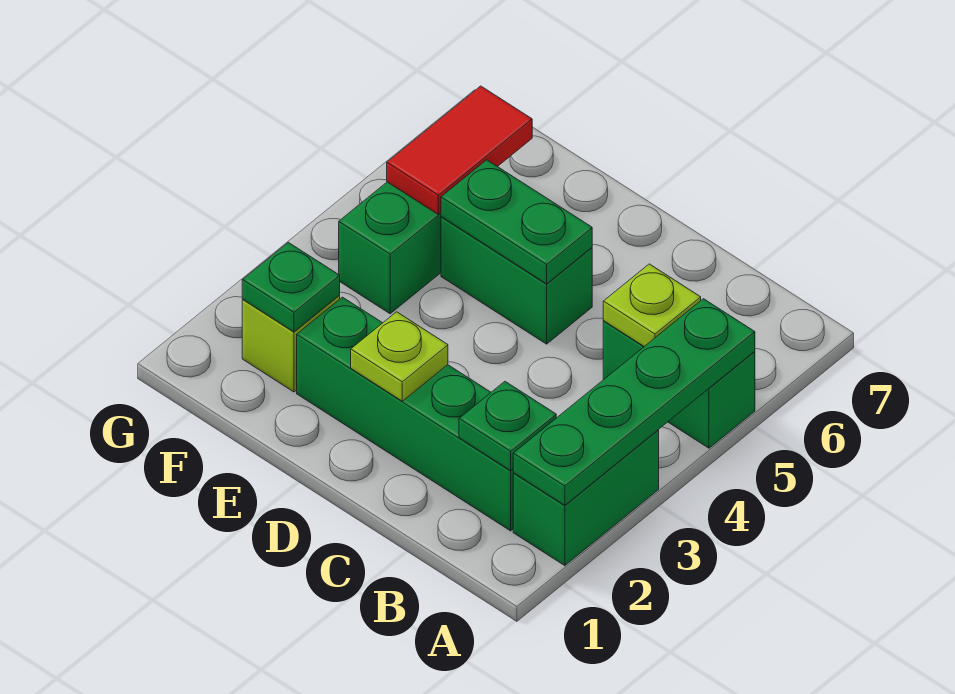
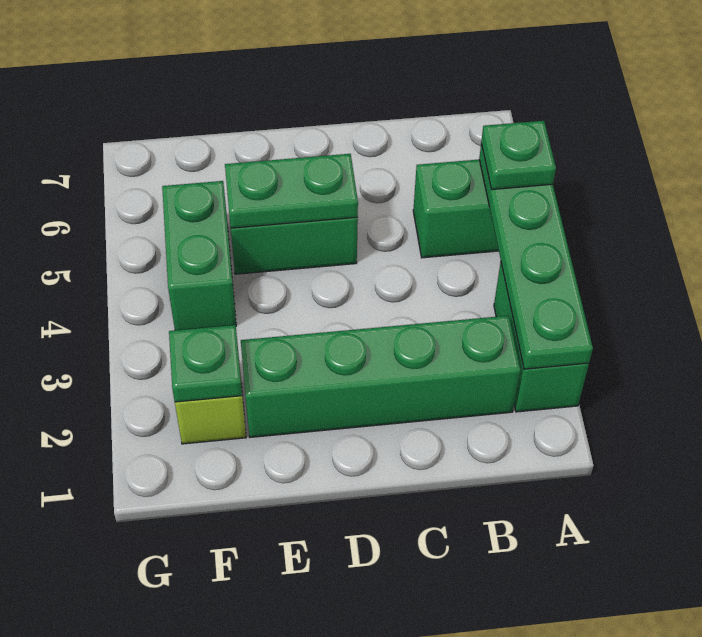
green plate B2 level 2 -> green plate A5 level 3
lime plate B5 level 2 -> none
lime plate D2 level 2 -> none
red tile F5:F6 level 2 -> none

